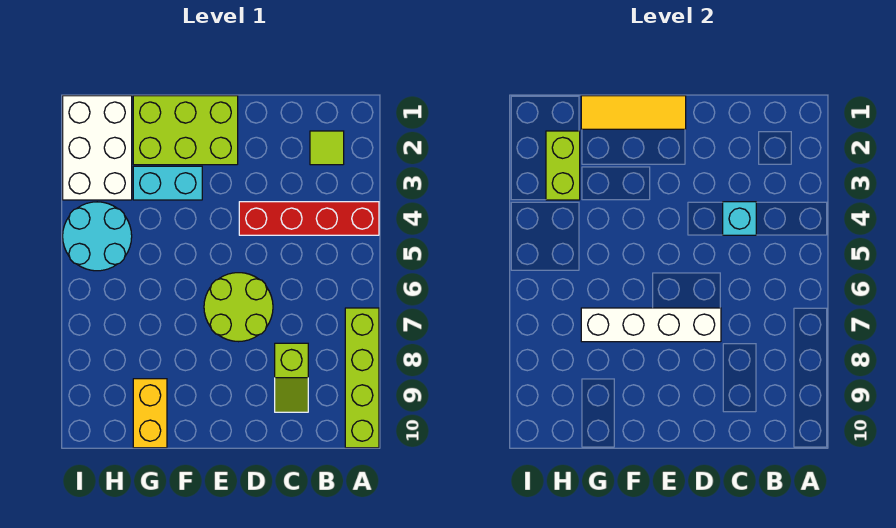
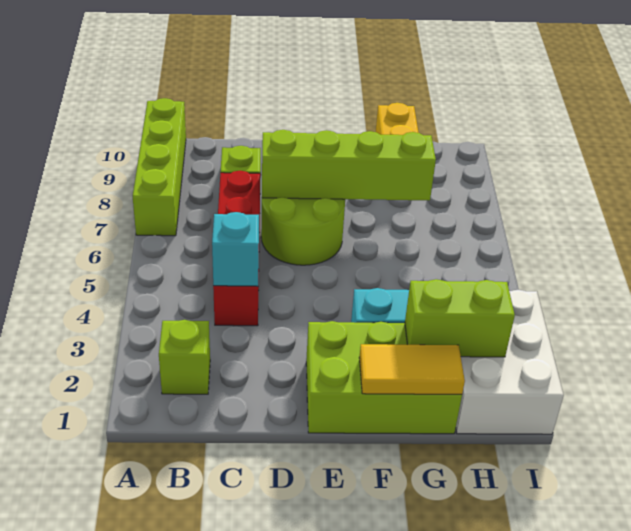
red brick A4:D4 level 1 -> red brick C4:C7 level 1
lime tile B2 level 1 -> lime brick B2 level 1
white brick D7:G7 level 2 -> lime brick D7:G7 level 2
yellow tile E1:G1 level 2 -> yellow tile F1:G1 level 2
lime brick H2:H3 level 2 -> lime brick G2:H2 level 2
cyan round brick H4:I5 level 1 -> none

